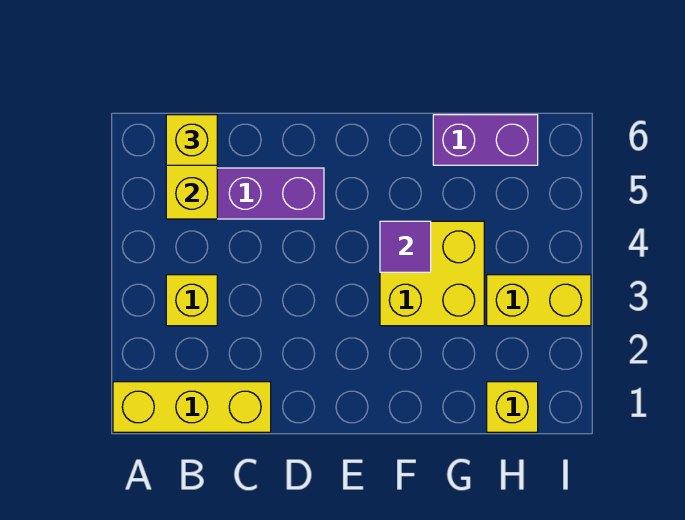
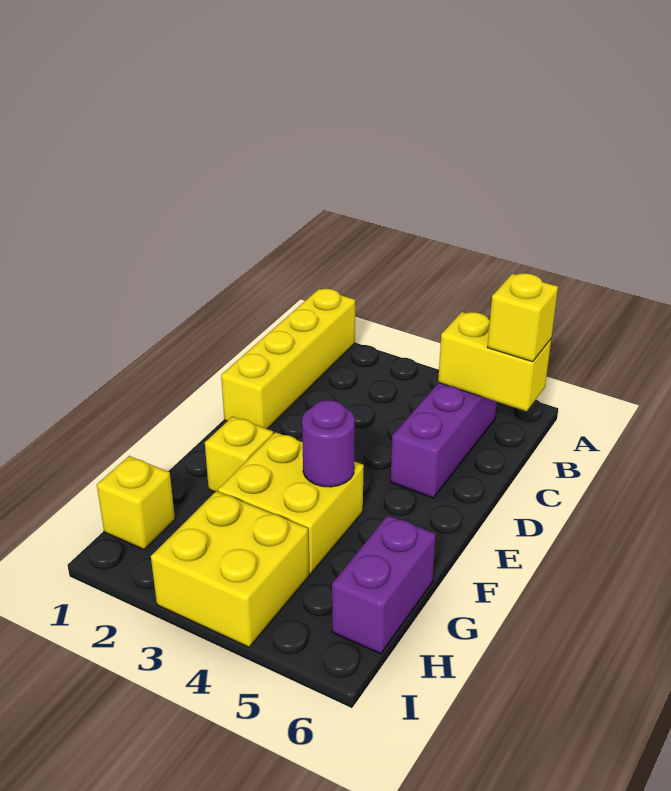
yellow brick A1:C1 level 1 -> yellow brick A1:D1 level 1
yellow brick B3 level 1 -> yellow brick F2 level 1
purple tile F4 level 2 -> purple round brick F4 level 2
yellow brick H3:I3 level 1 -> yellow brick H3:I4 level 1

